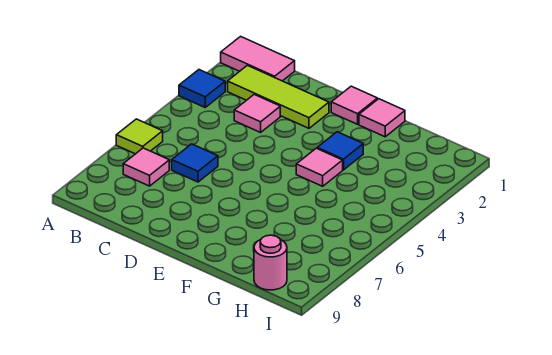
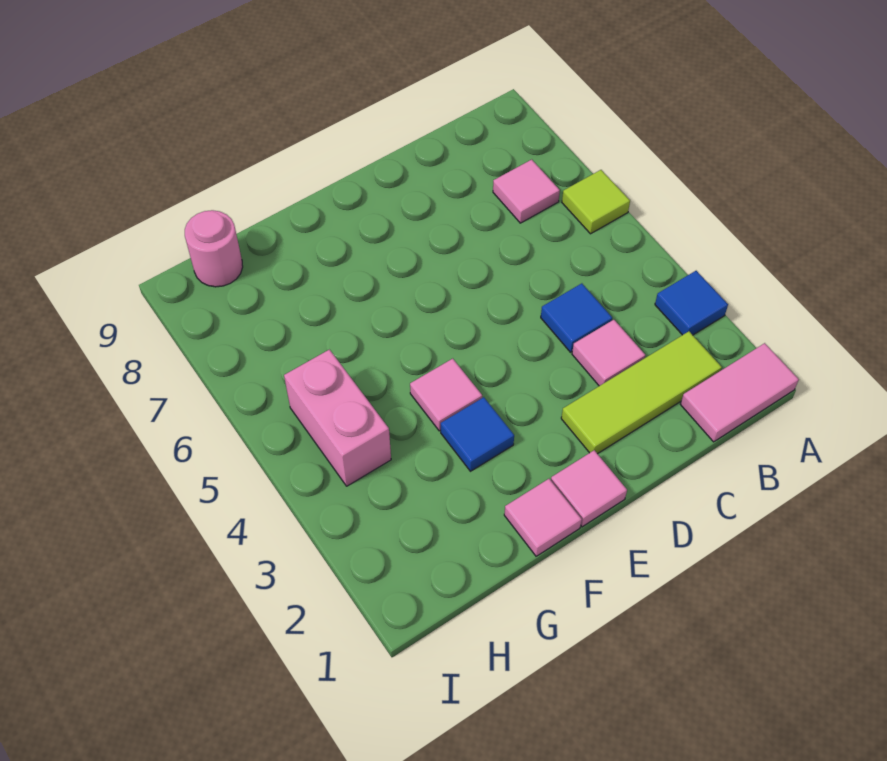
blue tile C6 level 1 -> blue tile C4 level 1
none -> pink brick H4:H5 level 1

